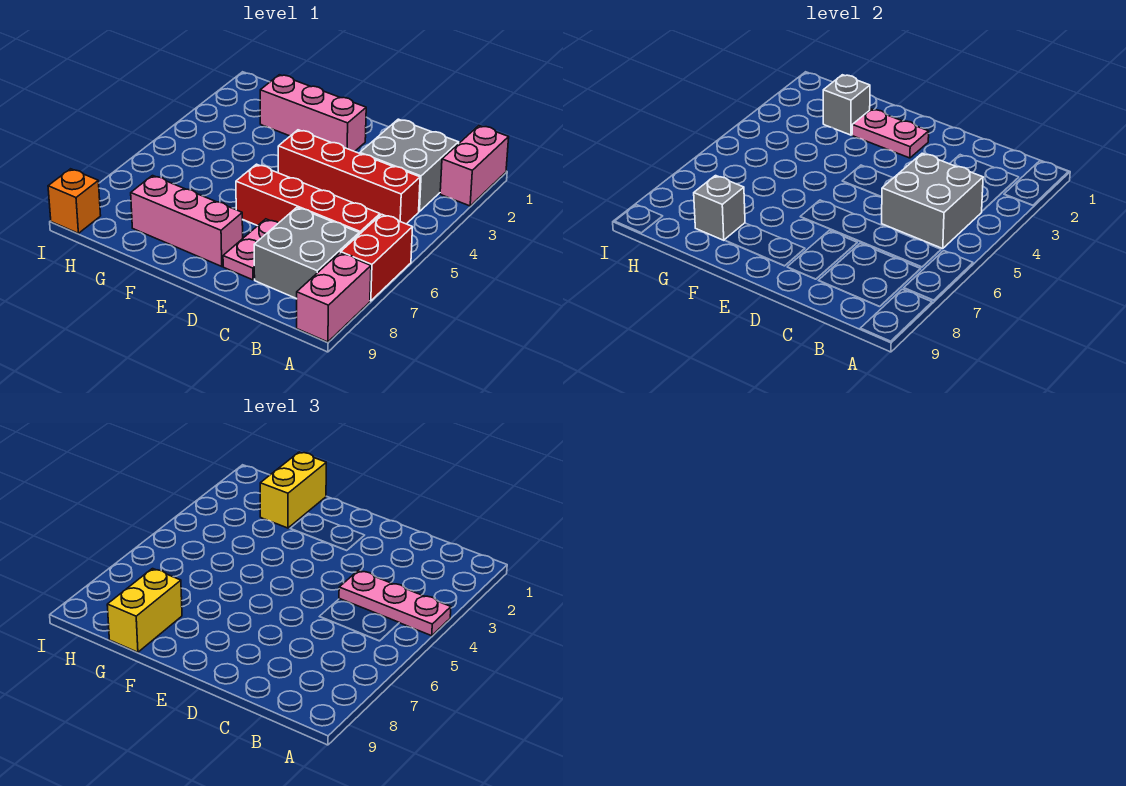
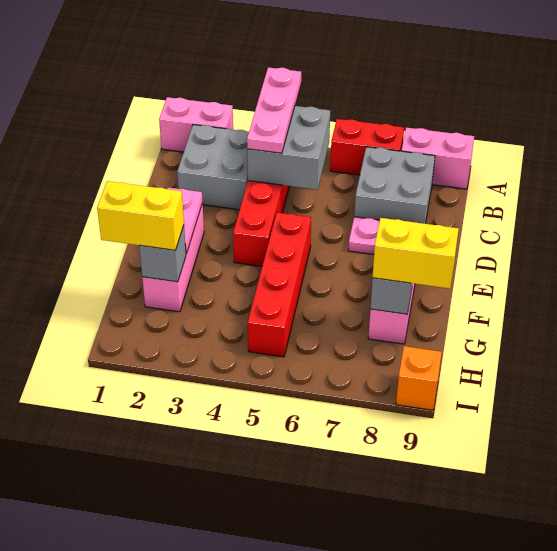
red brick B6:E6 level 1 -> red brick E5:H5 level 1

